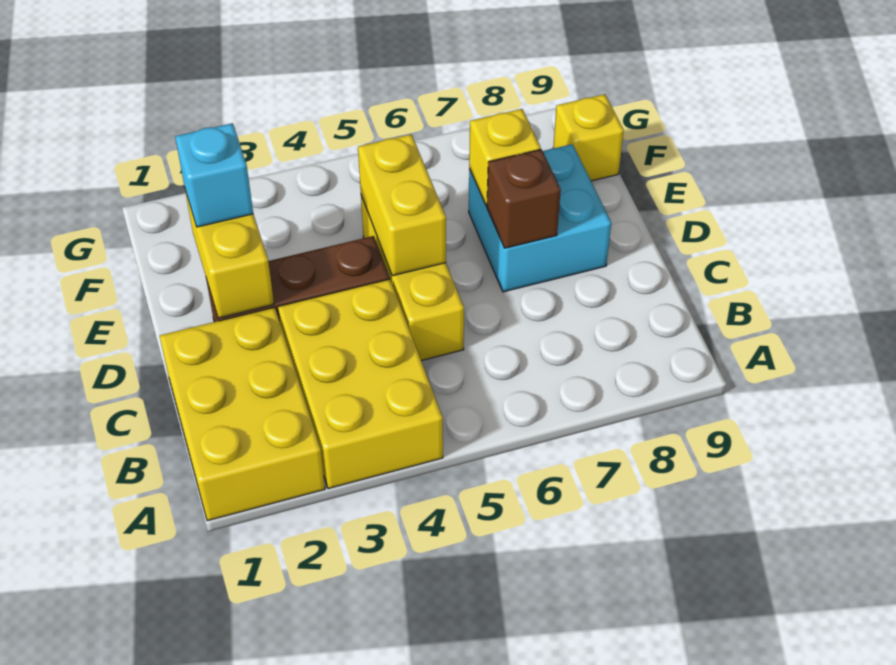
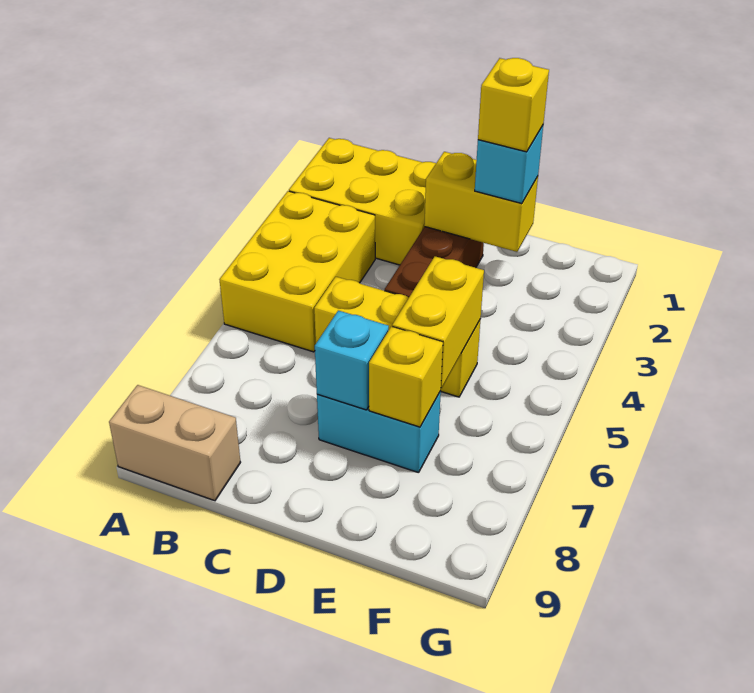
yellow brick A3:C4 level 1 -> yellow brick A3:B5 level 1
none -> tan brick A9:B9 level 1
yellow brick D5:E5 level 2 -> yellow brick E5:E6 level 2
cyan brick D7:E8 level 1 -> cyan brick D7:E7 level 1
brown brick D7 level 2 -> cyan brick D7 level 2
yellow brick F9 level 1 -> yellow brick E2 level 4

